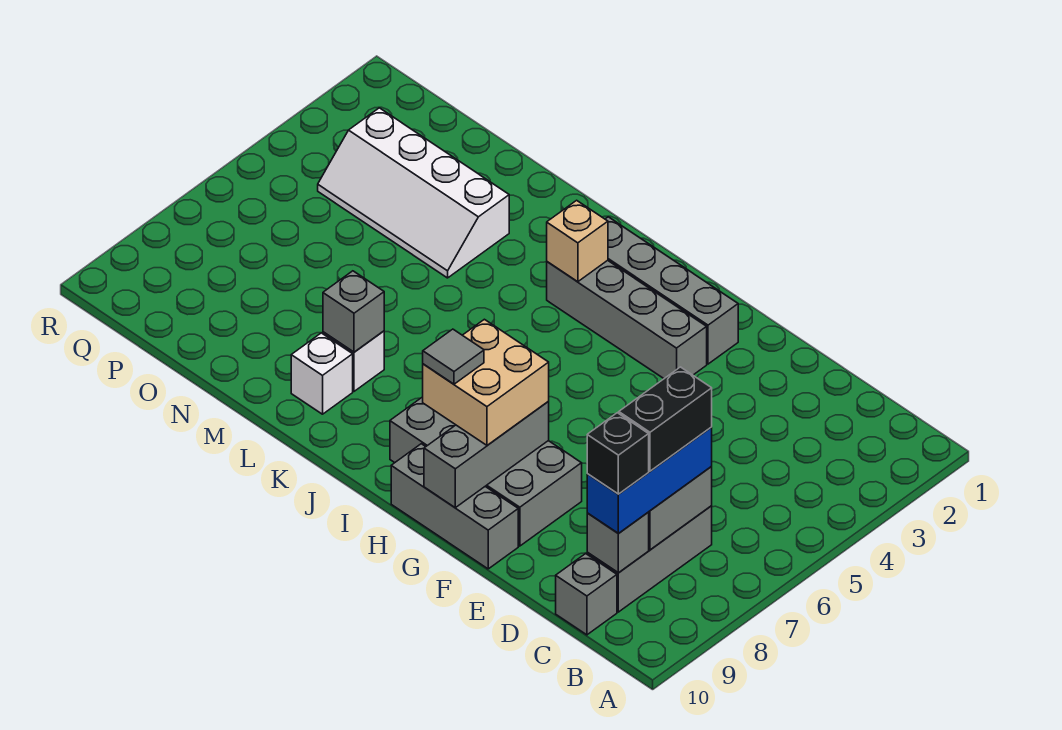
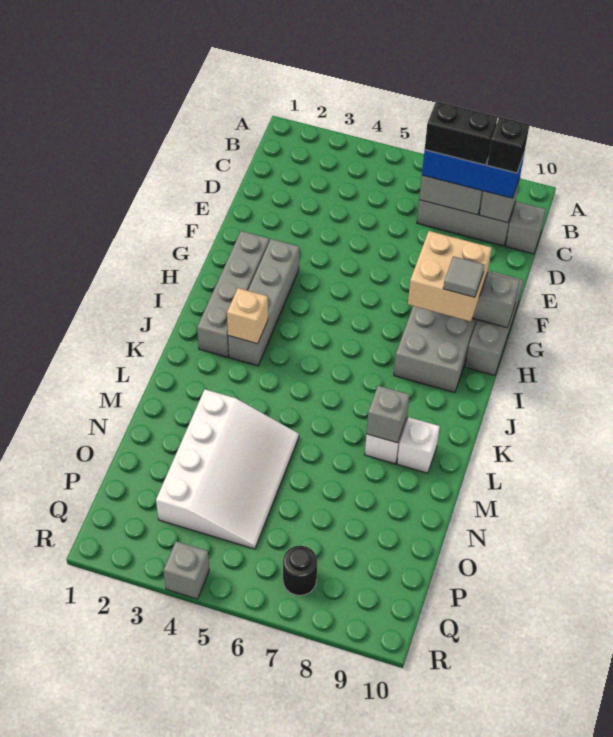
white slope M3:P4 level 1 top 3 -> white slope M3:P5 level 1 top 3
none -> black round brick Q7 level 1
none -> grey brick R4 level 1

